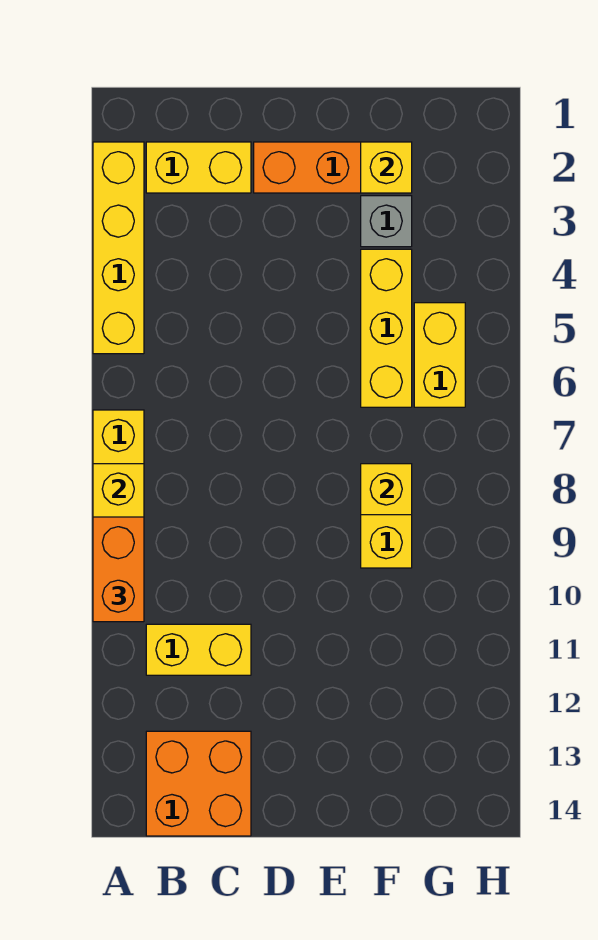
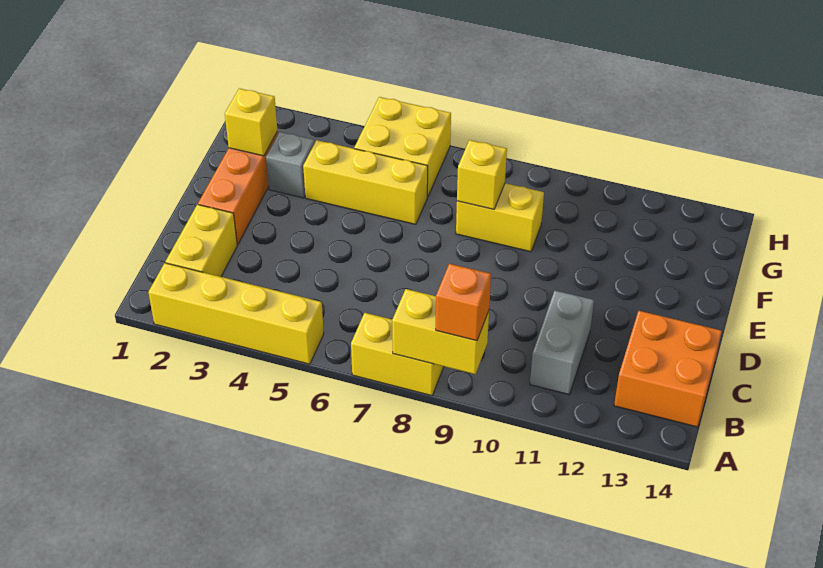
orange brick A9:A10 level 3 -> orange brick A9 level 3
yellow brick B11:C11 level 1 -> grey brick B11:C11 level 1
yellow brick G5:G6 level 1 -> yellow brick G5:H6 level 1

